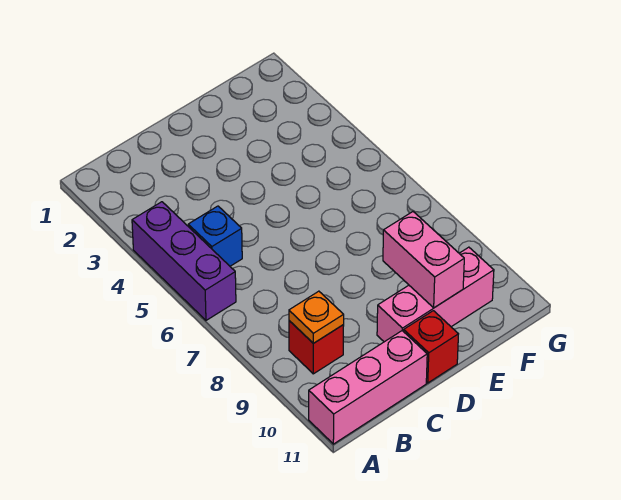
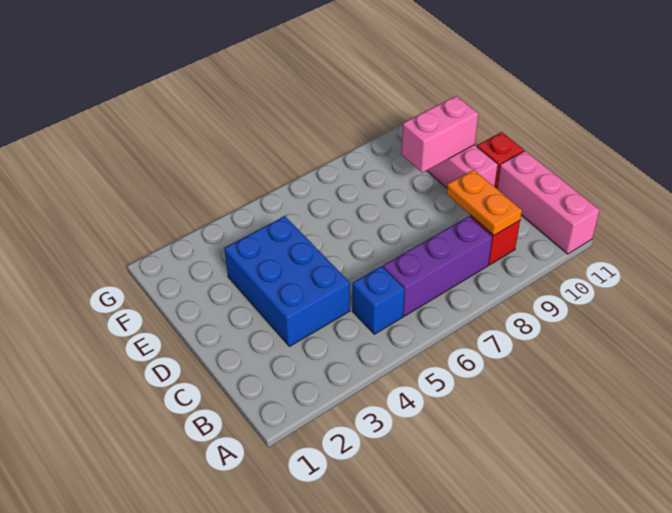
purple brick A4:A6 level 1 -> purple brick B6:B8 level 1
orange plate B9 level 2 -> orange plate B9:C9 level 2
none -> blue brick C3:E4 level 1

